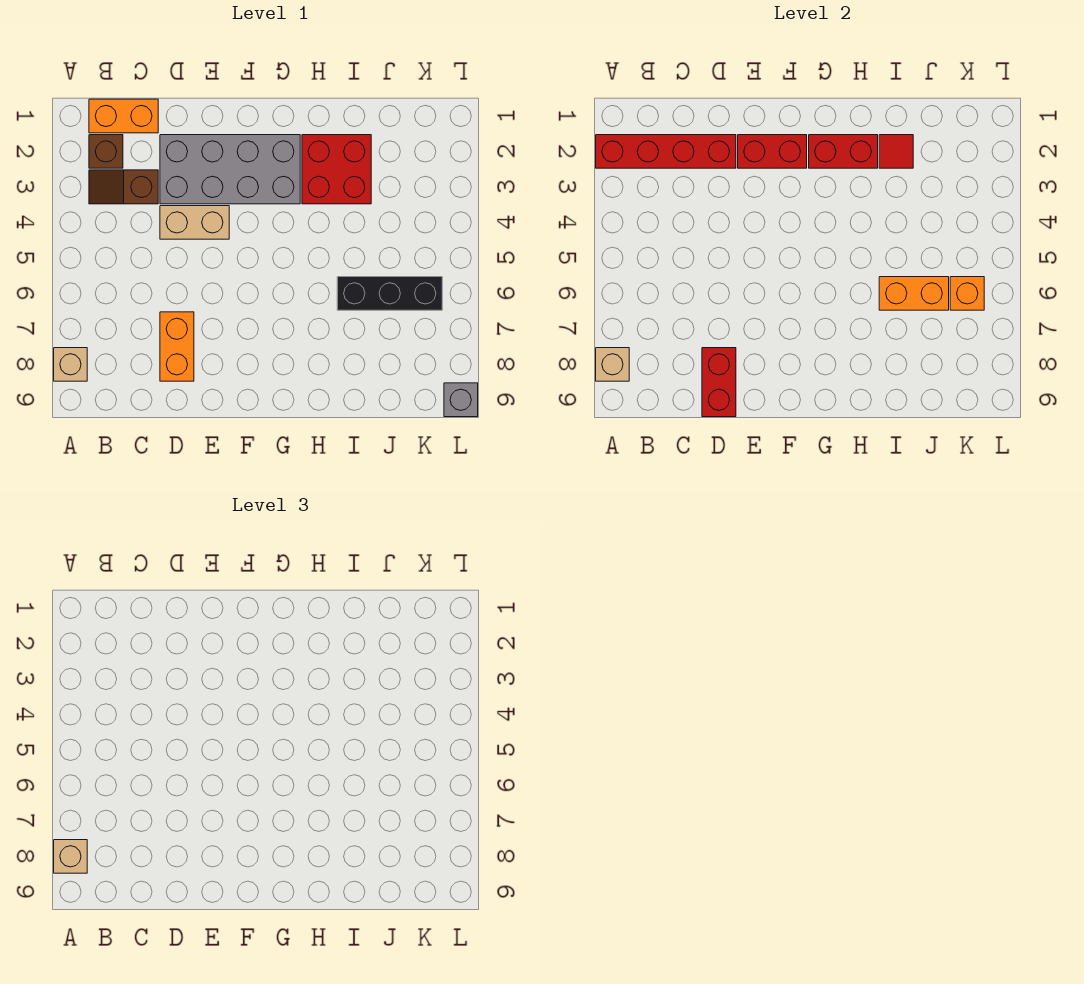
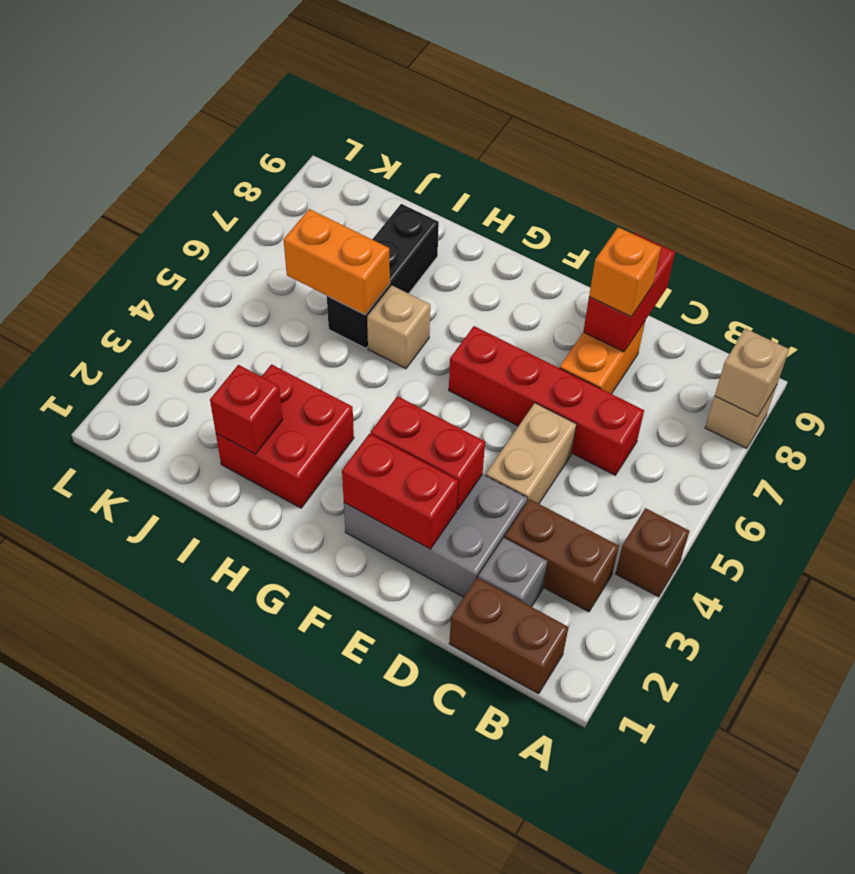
red brick A2:D2 level 2 -> red brick C6:F6 level 1
tan brick A8 level 3 -> tan brick H6 level 1
orange brick B1:C1 level 1 -> brown brick B1:C1 level 1
brown brick B2 level 1 -> brown brick A4 level 1
brown slope B3:C3 level 1 top C -> brown brick B3:C3 level 1
grey brick D2:G3 level 1 -> grey brick D2:F3 level 1
tan brick D4:E4 level 1 -> tan brick D4:D5 level 1
red brick G2:H2 level 2 -> red brick E3:F3 level 2
red tile I2 level 2 -> red brick I2 level 2
black brick I6:K6 level 1 -> black brick I6:I8 level 1
orange brick K6 level 2 -> orange brick D8 level 3
grey brick L9 level 1 -> grey brick C2 level 1

